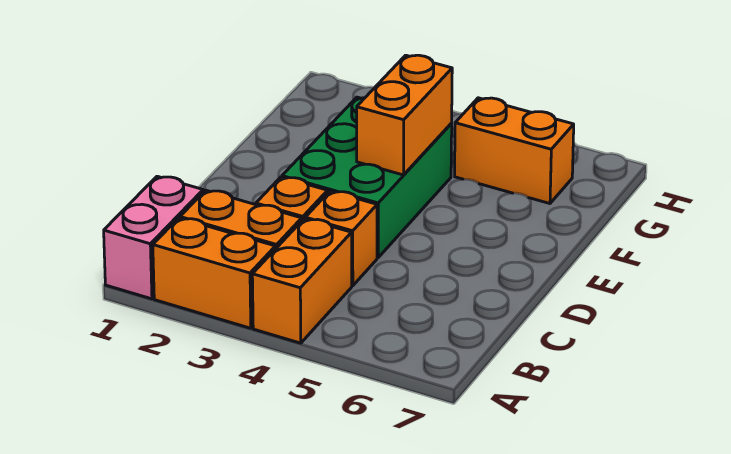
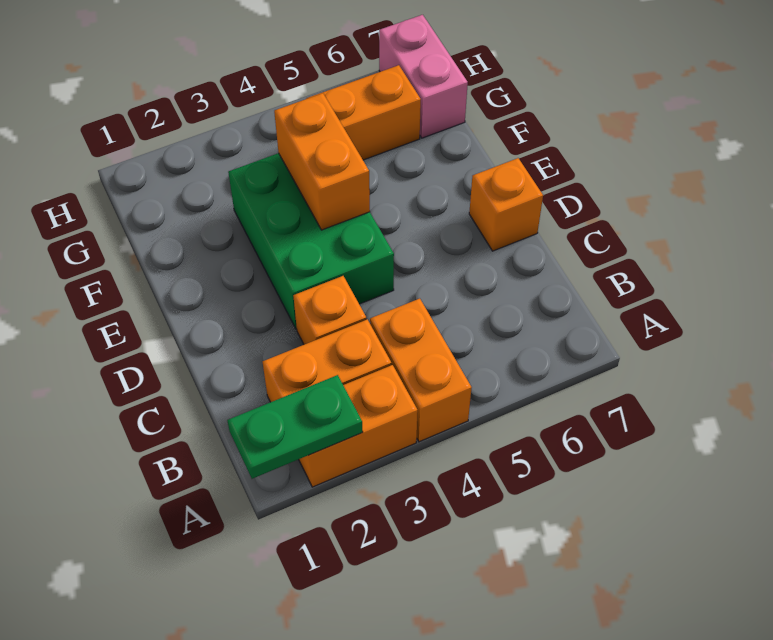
pink brick A1:B1 level 1 -> pink brick G7:H7 level 1
none -> green plate A1:A2 level 2
orange brick C4 level 1 -> orange brick D7 level 1

